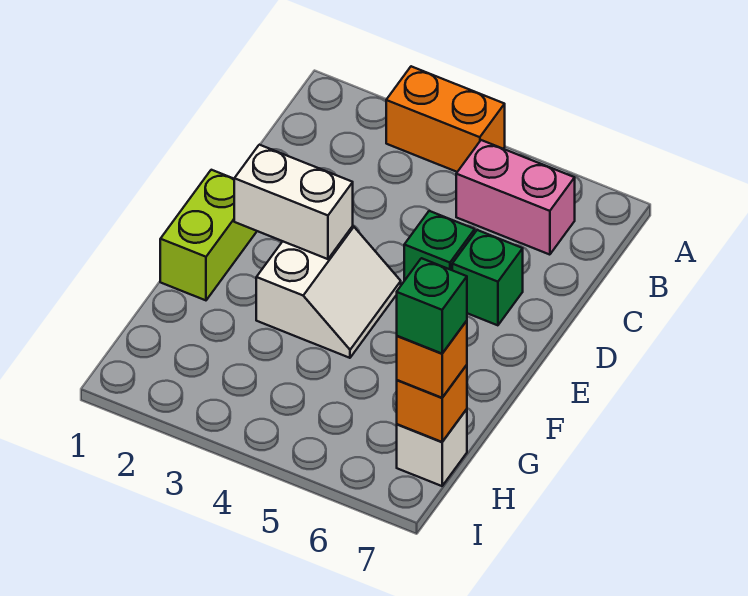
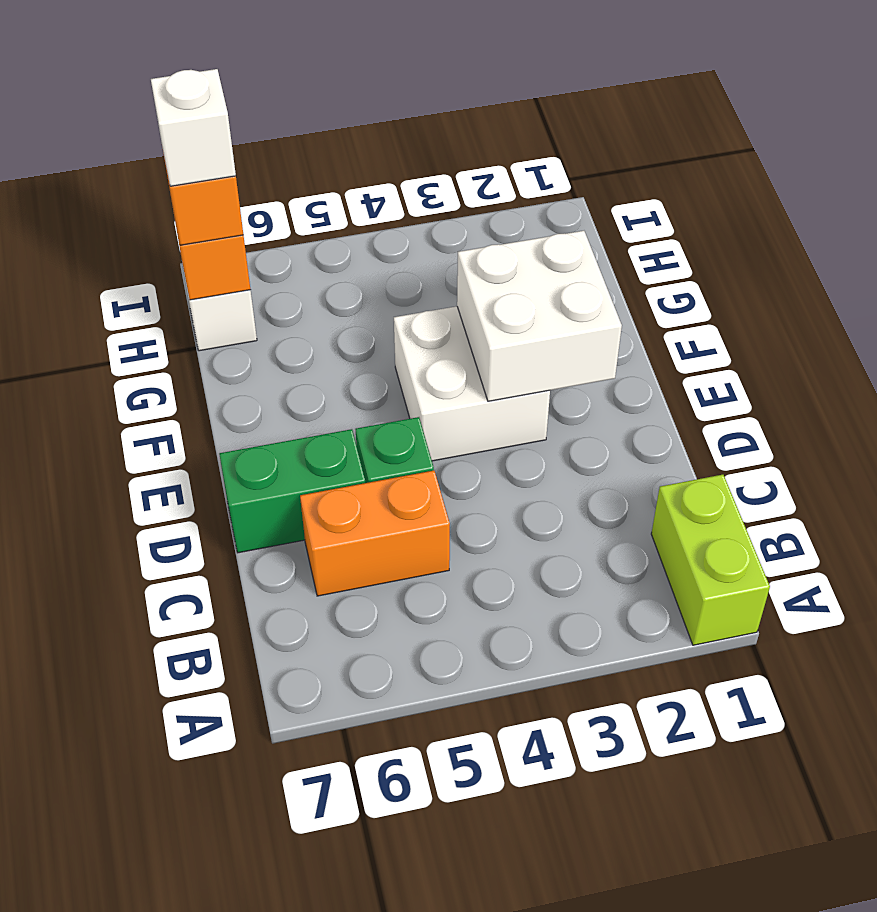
orange brick A3:A4 level 1 -> orange brick C5:C6 level 1
pink brick B5:B6 level 1 -> none
green brick D6 level 1 -> green brick D6:D7 level 1
lime brick E1:F1 level 1 -> lime brick A1:B1 level 1
white brick E2:E3 level 2 -> white brick E2:F3 level 2
white slope E3:F4 level 1 top 3 -> white brick E3:F4 level 1
green brick H7 level 4 -> white brick H7 level 4

